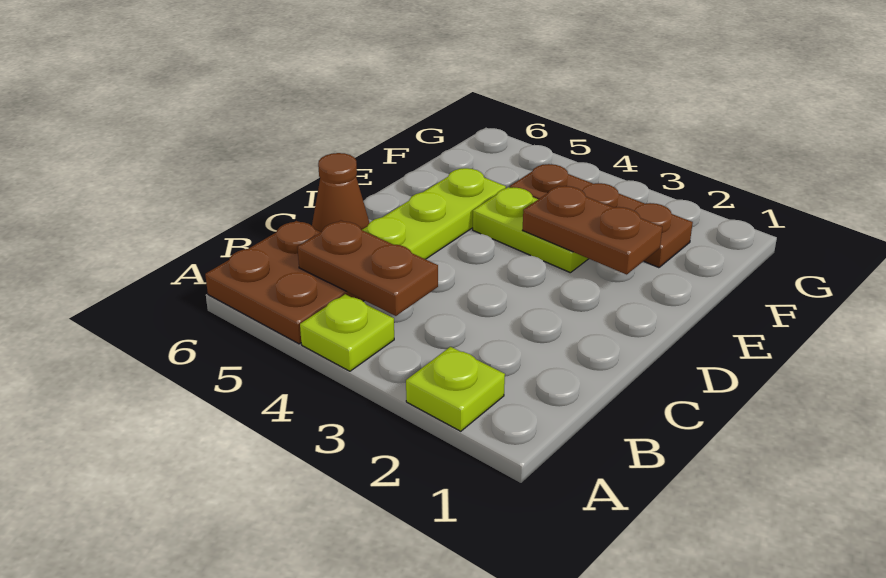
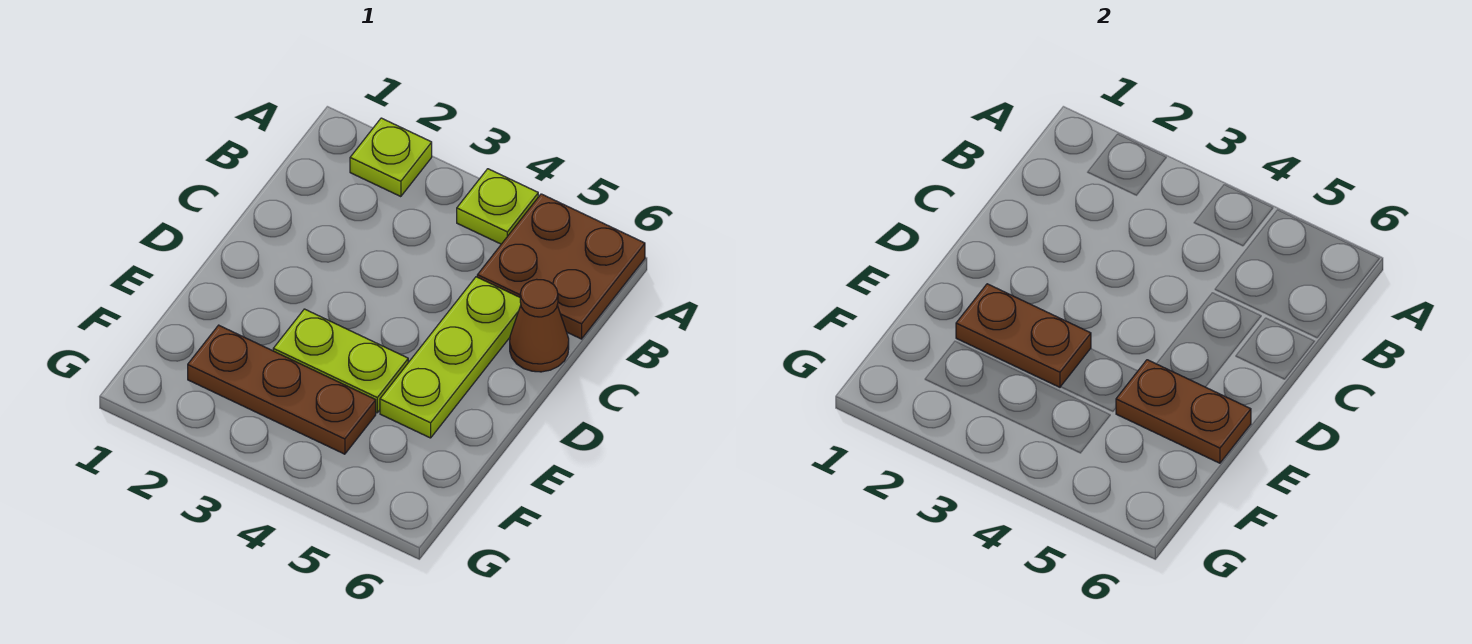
brown plate B4:B5 level 2 -> brown plate E5:E6 level 2

